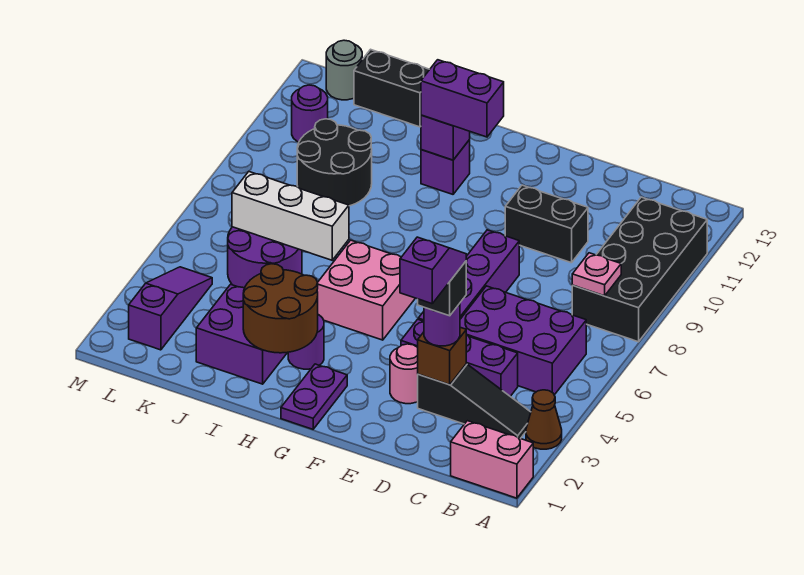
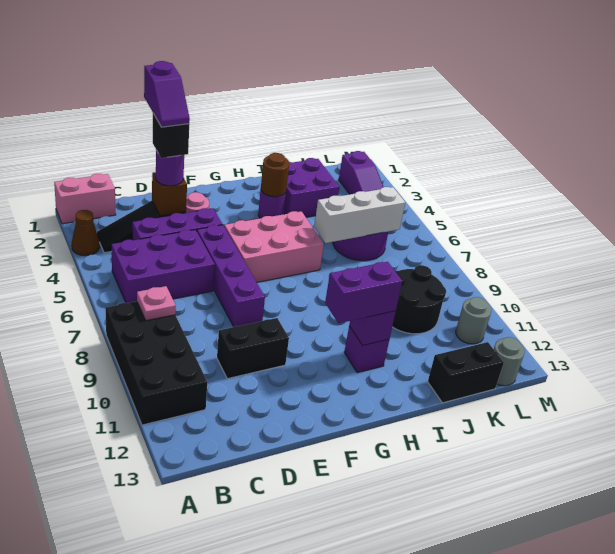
purple plate G1:G2 level 1 -> none
pink brick G5:H6 level 1 -> pink brick F5:H6 level 1
brown round brick H2:I3 level 2 -> brown round brick H3 level 2
purple round brick L11 level 1 -> grey round brick L11 level 1

